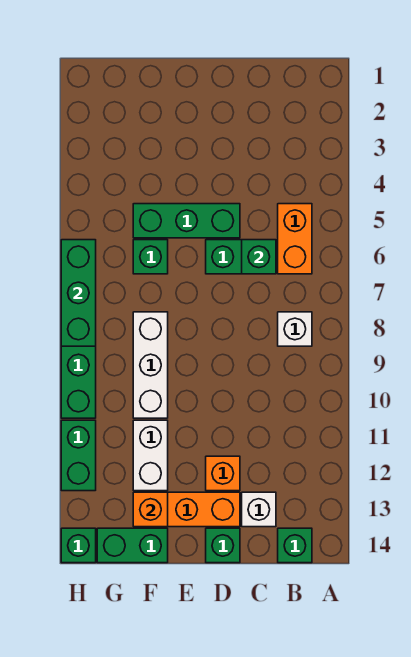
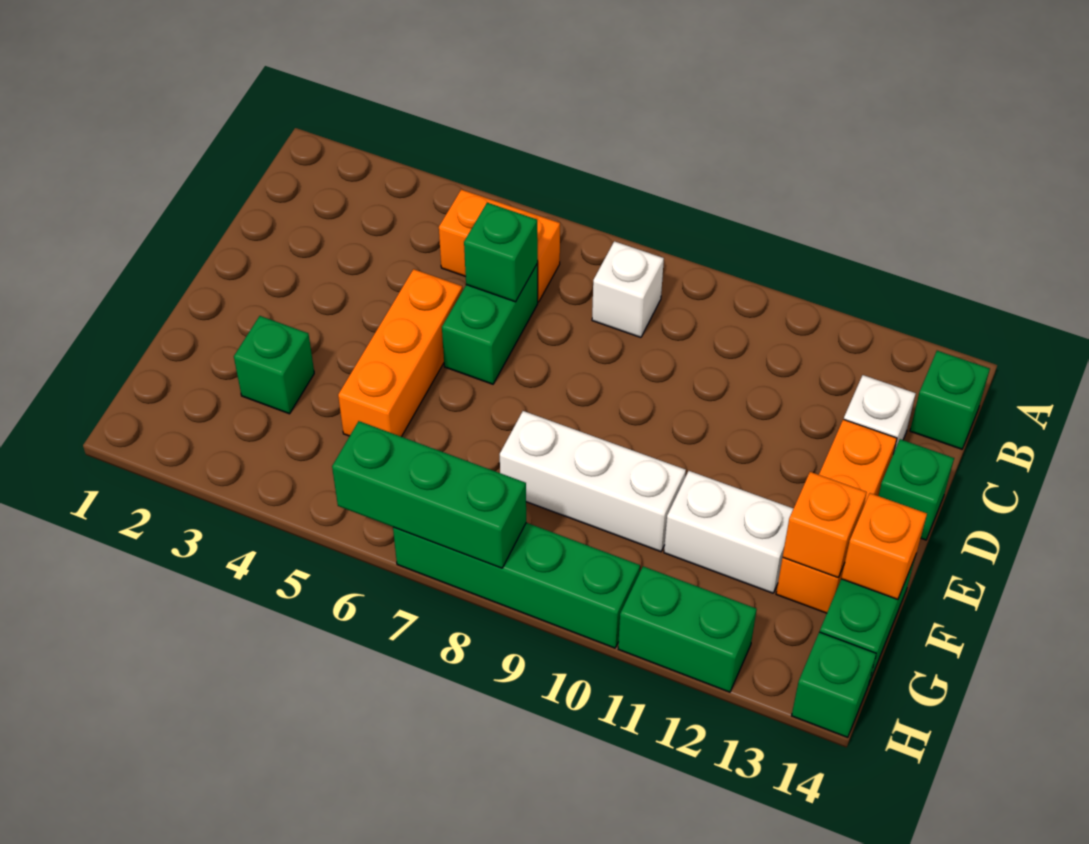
green brick D5:F5 level 1 -> orange brick D5:F5 level 1
orange brick D12 level 1 -> orange brick F14 level 2
green brick F6 level 1 -> green brick F3 level 1

